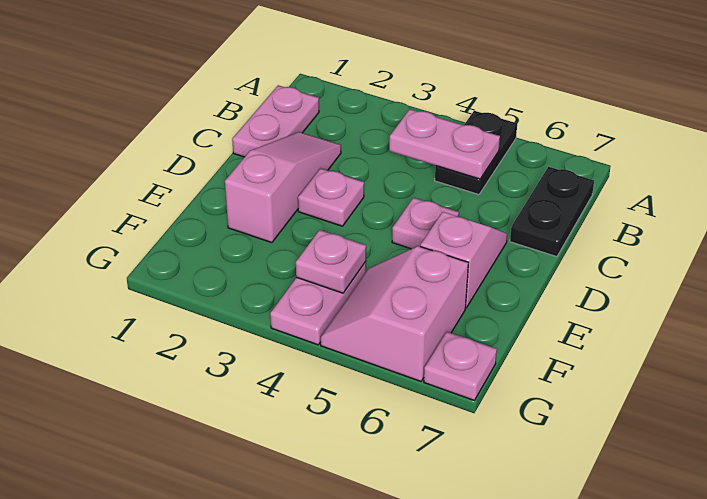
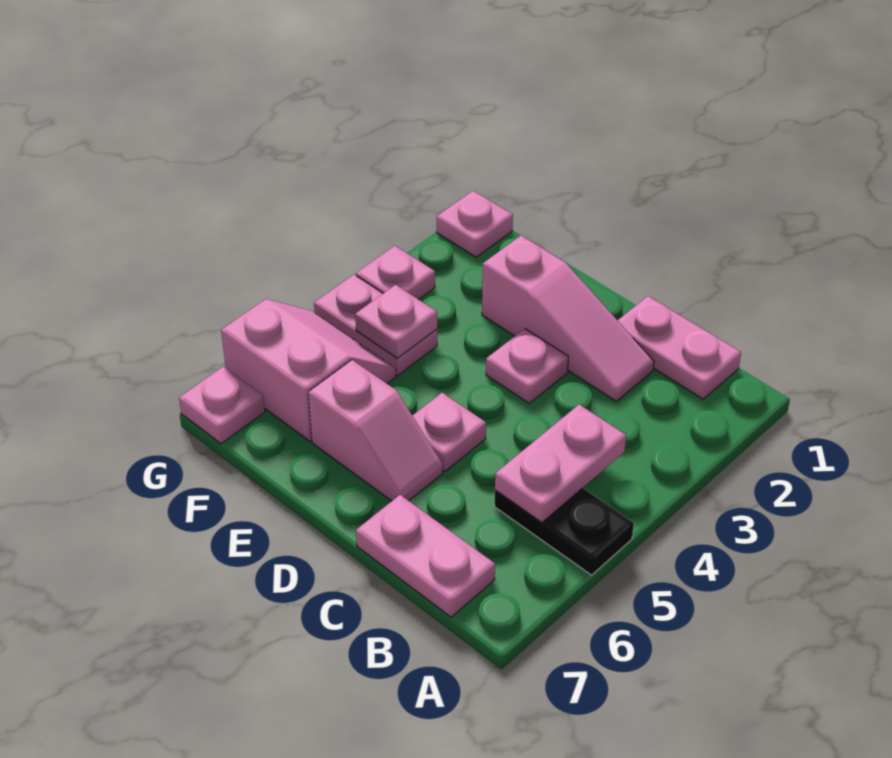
black plate B7:C7 level 1 -> pink plate B7:C7 level 1
none -> pink plate G1 level 1
none -> pink plate G3 level 1

